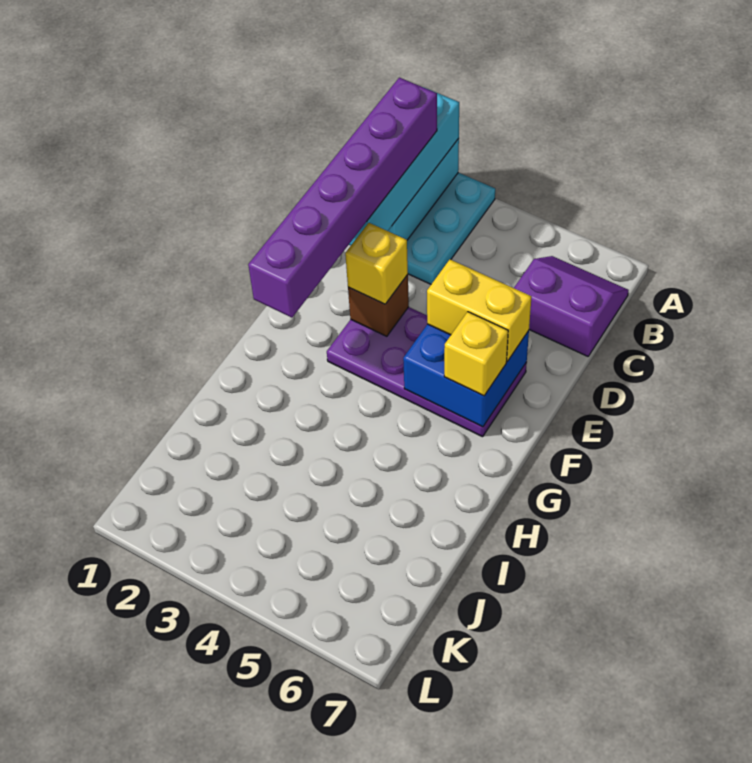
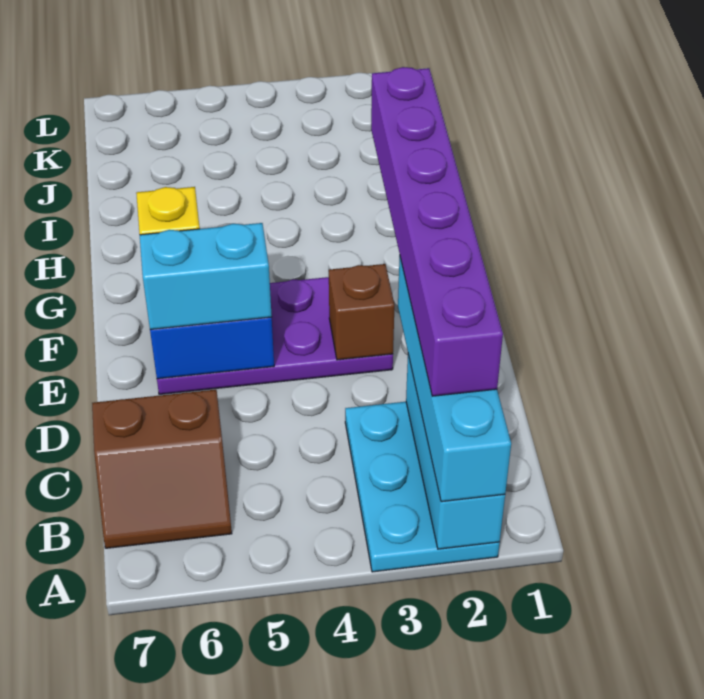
purple slope B6:C7 level 1 top C -> brown slope B6:C7 level 1 top C
yellow brick E3 level 3 -> none
yellow brick E5:E6 level 3 -> cyan brick E5:E6 level 3

